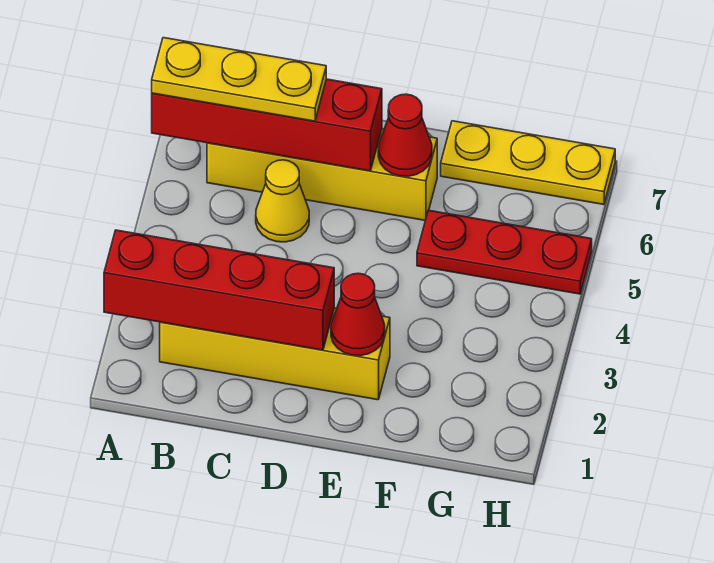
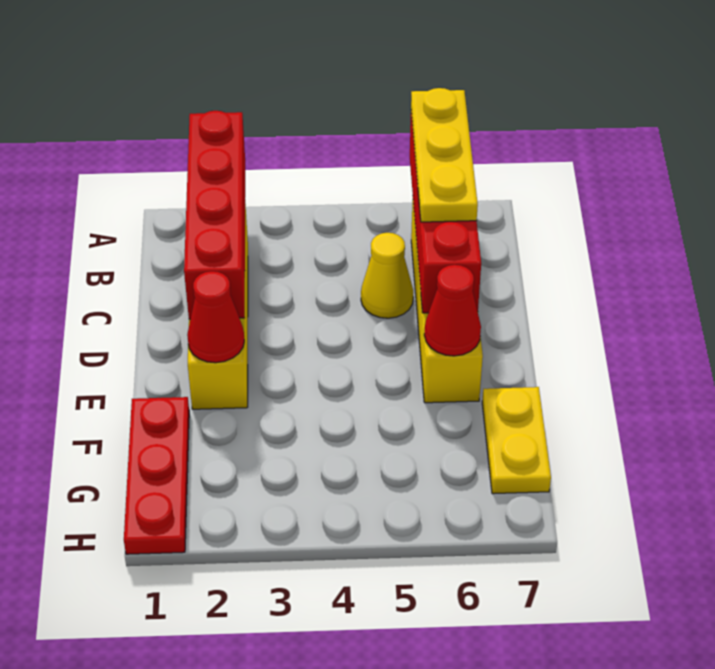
red plate F5:H5 level 1 -> red plate F1:H1 level 1
yellow plate F7:H7 level 1 -> yellow plate F7:G7 level 1

